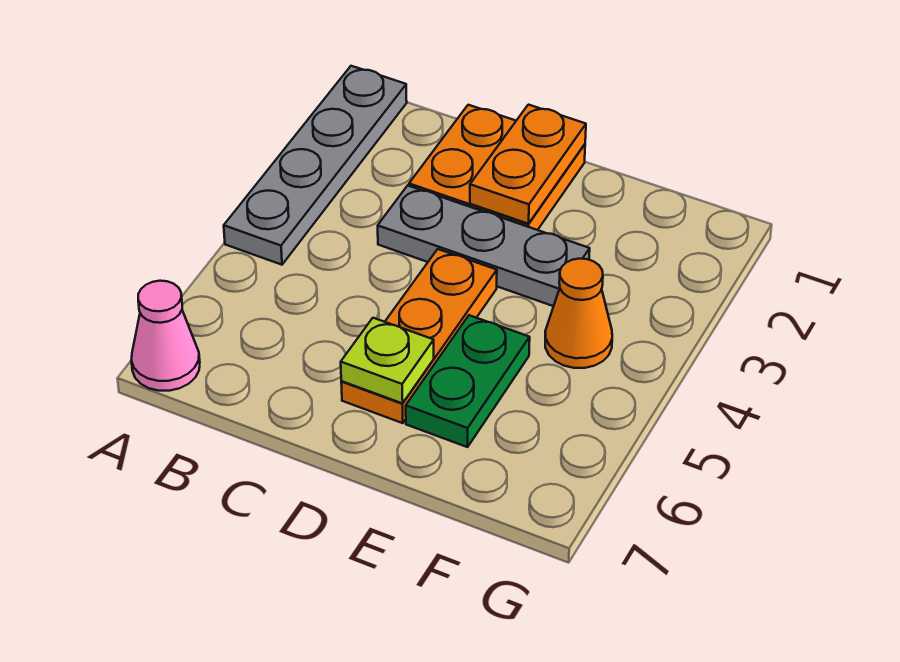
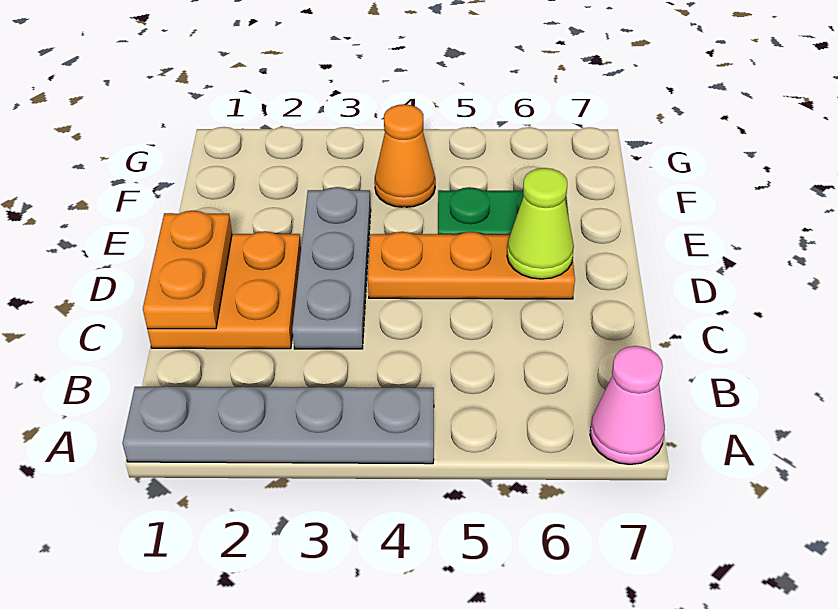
orange plate D1:D2 level 2 -> orange plate C1:D1 level 2
lime plate D6 level 2 -> lime cone D6 level 2

